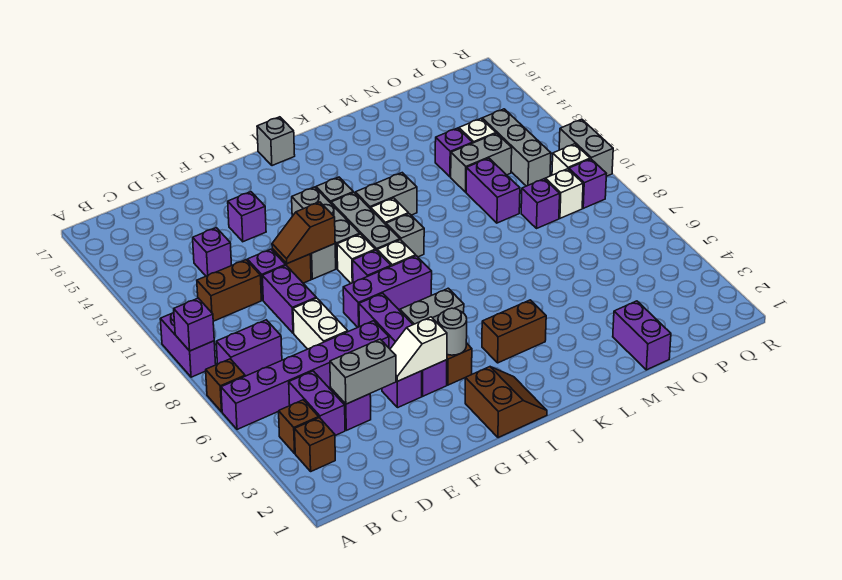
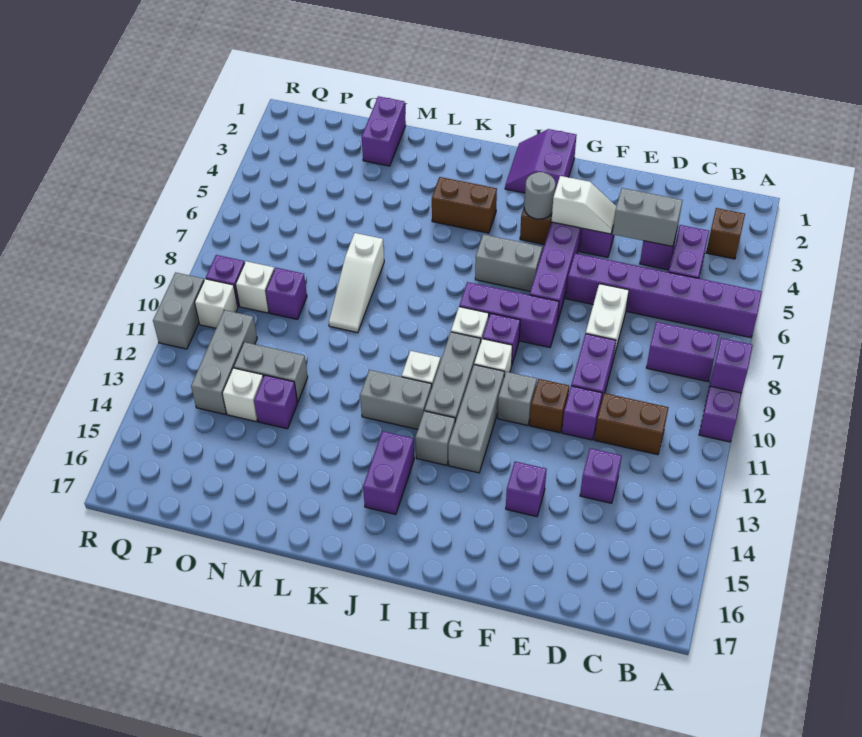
brown brick A7 level 1 -> none
brown brick B4 level 1 -> none
brown slope F11:G11 level 2 top G -> none
brown slope H1:I2 level 1 top H -> purple slope H1:I2 level 1 top H
grey brick I17 level 1 -> none
grey brick J10 level 1 -> none
none -> white slope M7:M9 level 1 top 7
purple brick N10:N11 level 1 -> purple brick J14:J15 level 1

